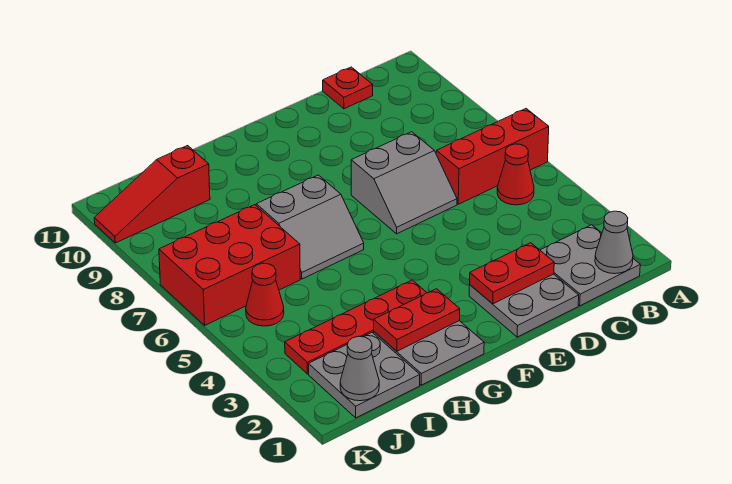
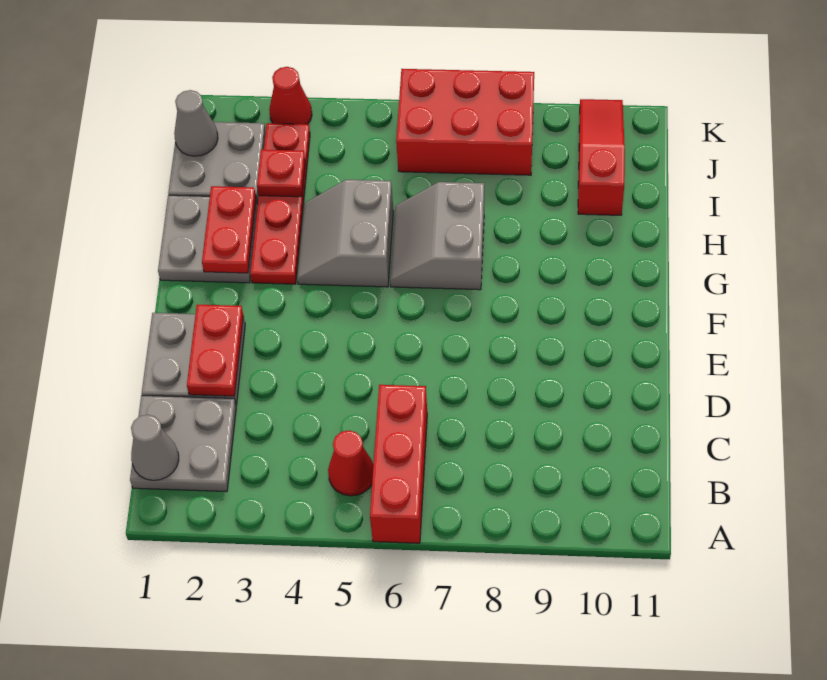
red plate C11 level 1 -> red plate I3 level 2
grey slope D6:E7 level 1 top 7 -> grey slope G4:H5 level 1 top 5
red brick I6:K7 level 1 -> red brick J6:K8 level 1
red cone J5 level 1 -> red cone K3 level 1

